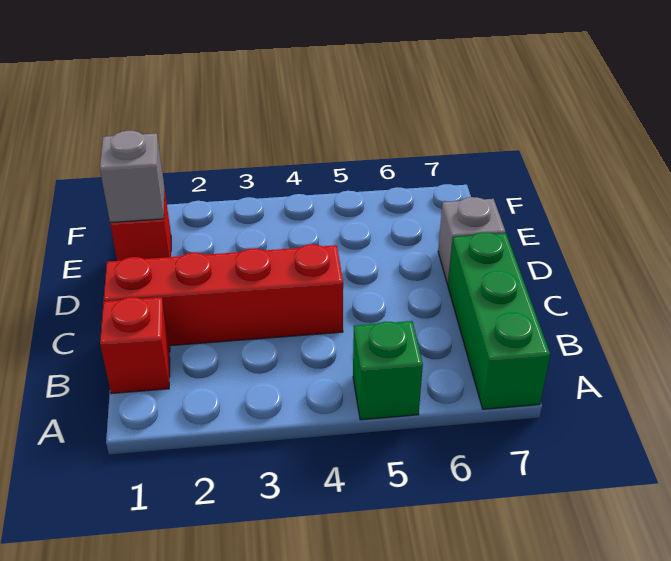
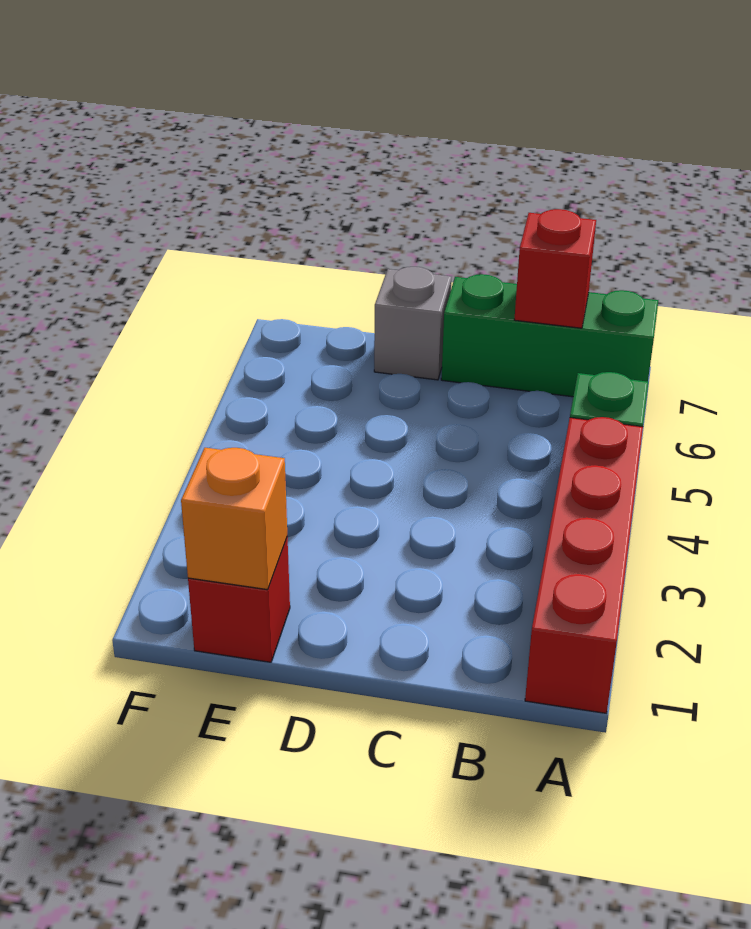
red brick B1 level 1 -> red brick B7 level 2
red brick C1:C4 level 1 -> red brick A1:A4 level 1
grey brick E1 level 2 -> orange brick E1 level 2

